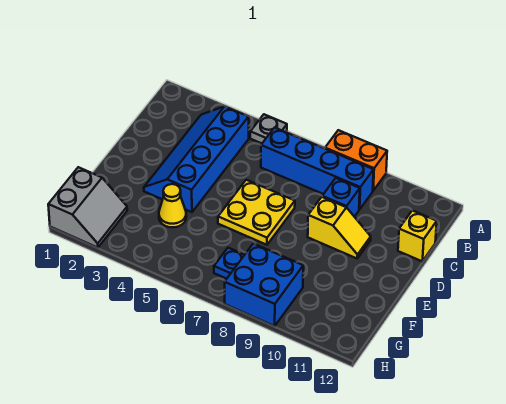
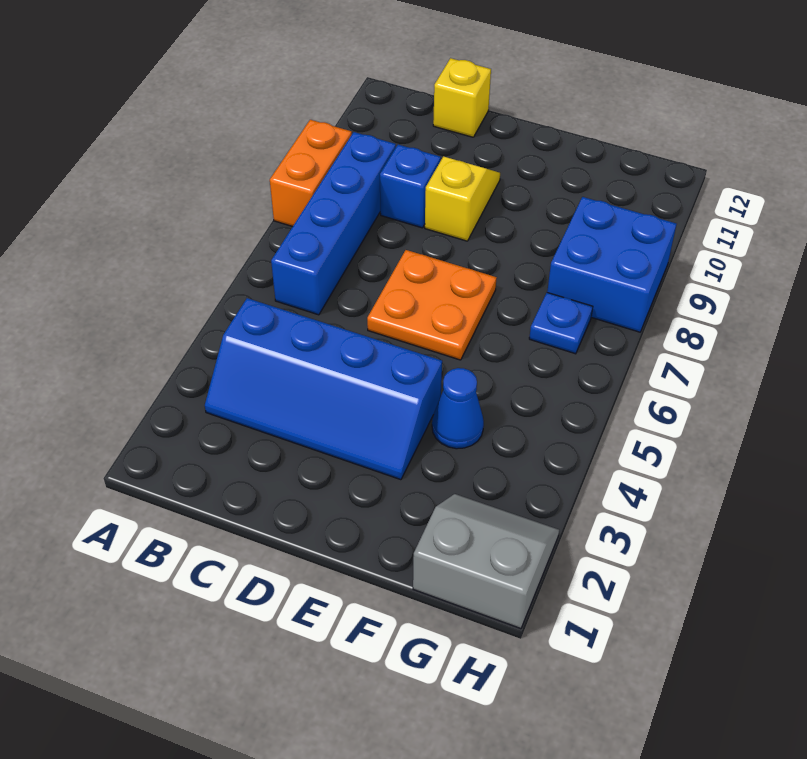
grey plate A5 level 1 -> none
yellow plate D6:E7 level 1 -> orange plate D6:E7 level 1
yellow cone F4 level 1 -> blue cone F4 level 1

